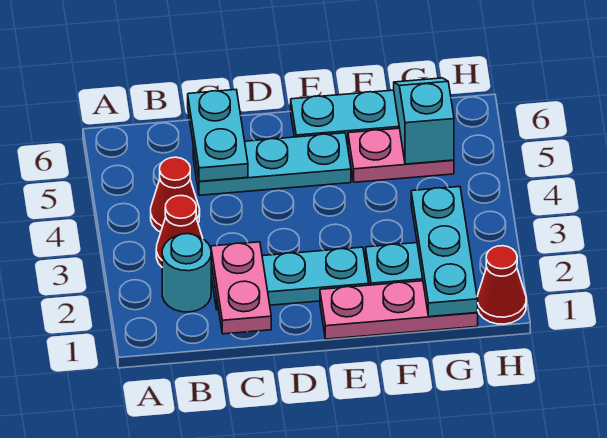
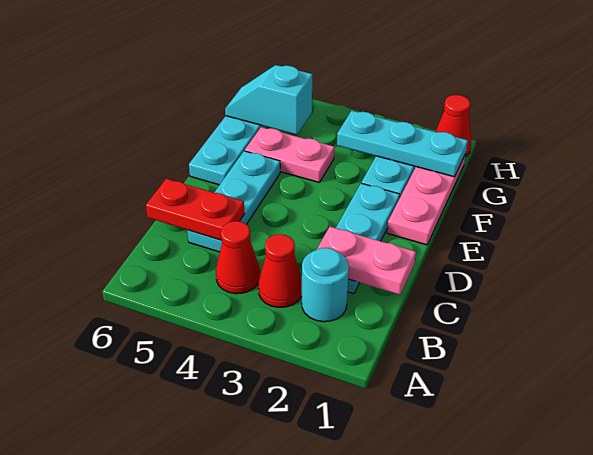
cyan plate C5:C6 level 2 -> red plate C5:C6 level 2
pink plate F5:G5 level 1 -> pink plate F4:F5 level 1

